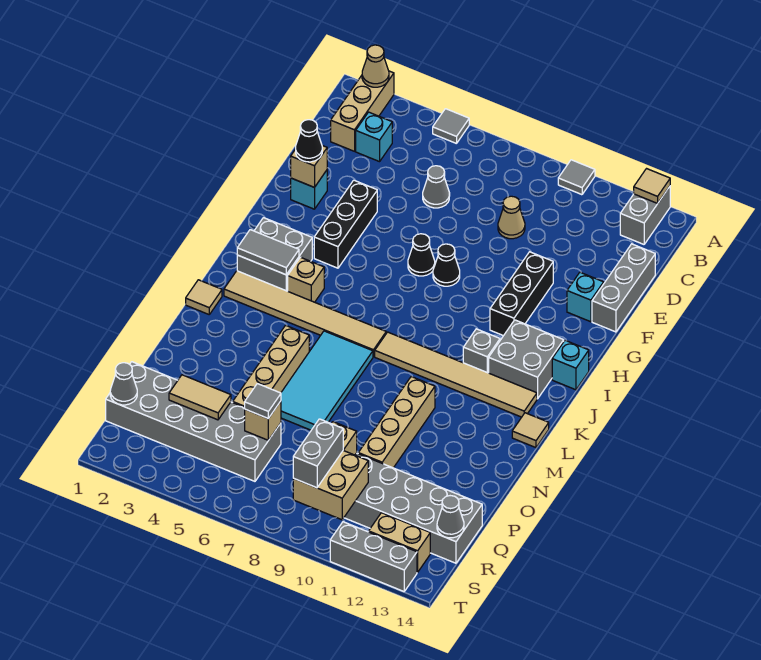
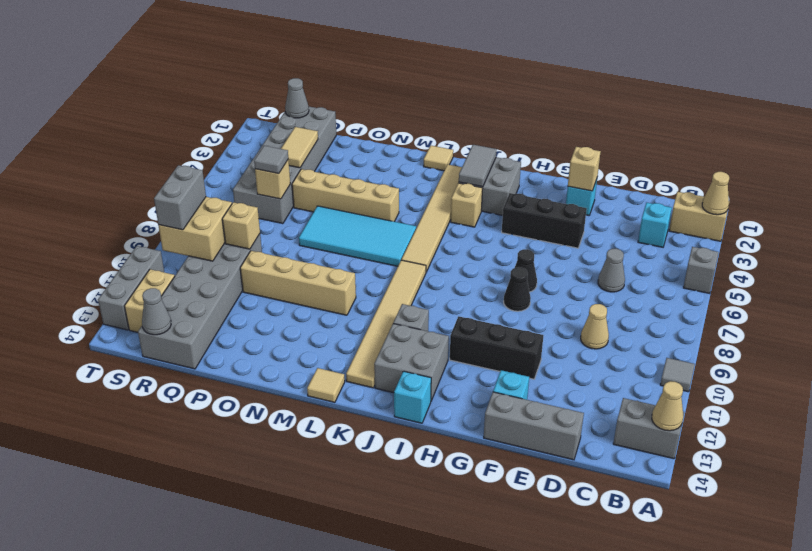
tan brick A2:C2 level 1 -> tan brick A2:B2 level 1
grey tile A5 level 1 -> grey brick A5 level 1
tan tile A13 level 2 -> tan cone A13 level 2
black cone F2 level 3 -> none
grey brick R9:S9 level 3 -> grey brick S9:S10 level 3

